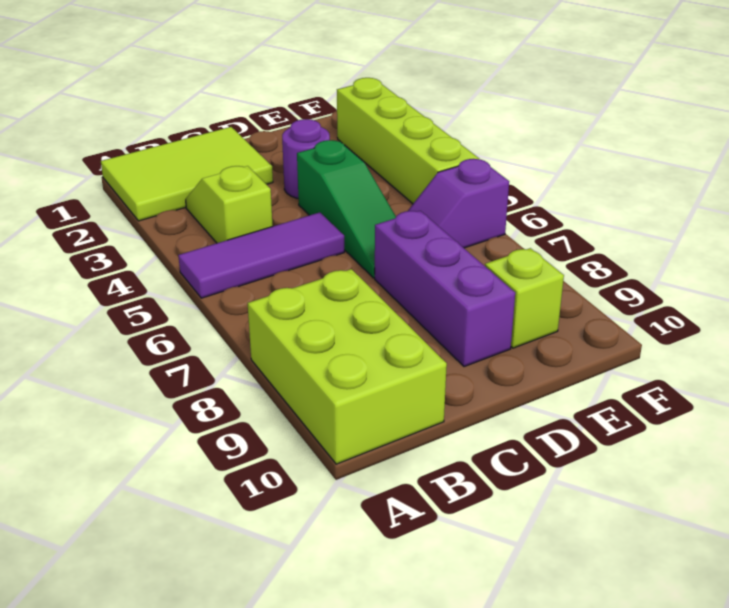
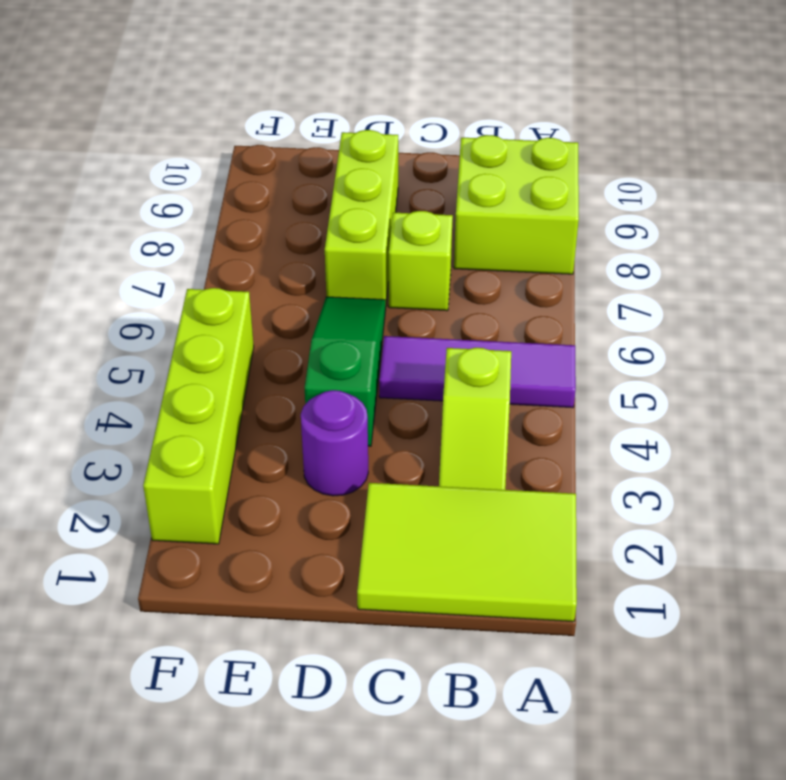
lime brick A8:B10 level 1 -> lime brick A8:B9 level 1
purple brick D7:D9 level 1 -> lime brick D7:D9 level 1
purple slope E6:F6 level 1 top F -> none
lime brick E9 level 1 -> lime brick C7 level 1

